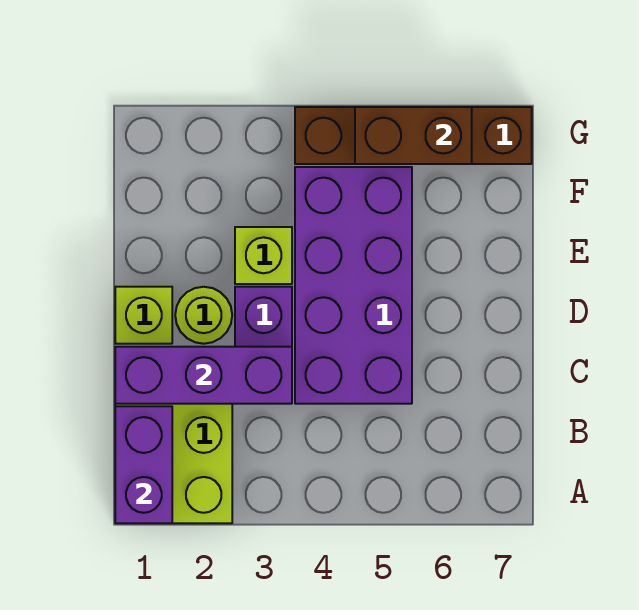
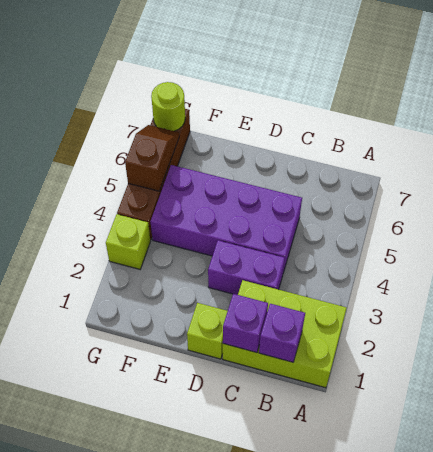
purple brick A1:B1 level 2 -> purple brick B1 level 2
purple brick C1:C3 level 2 -> purple brick C1 level 2
lime round brick D2 level 1 -> lime round brick G7 level 2
lime brick E3 level 1 -> lime brick G3 level 1
brown brick G5:G6 level 2 -> brown slope G5:G6 level 2 top 5

